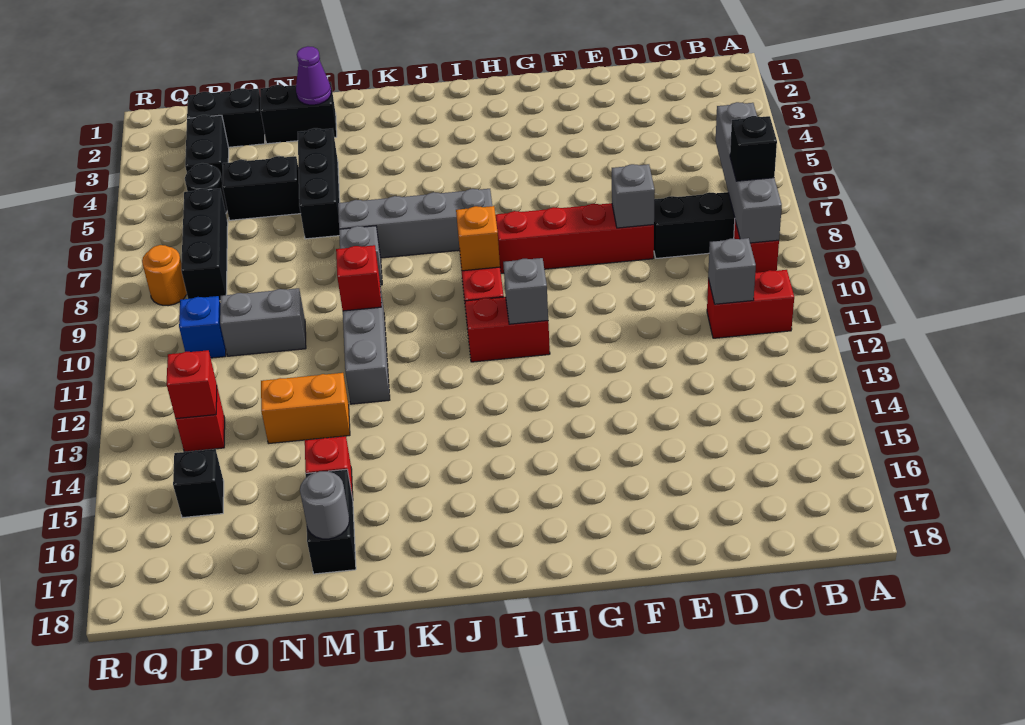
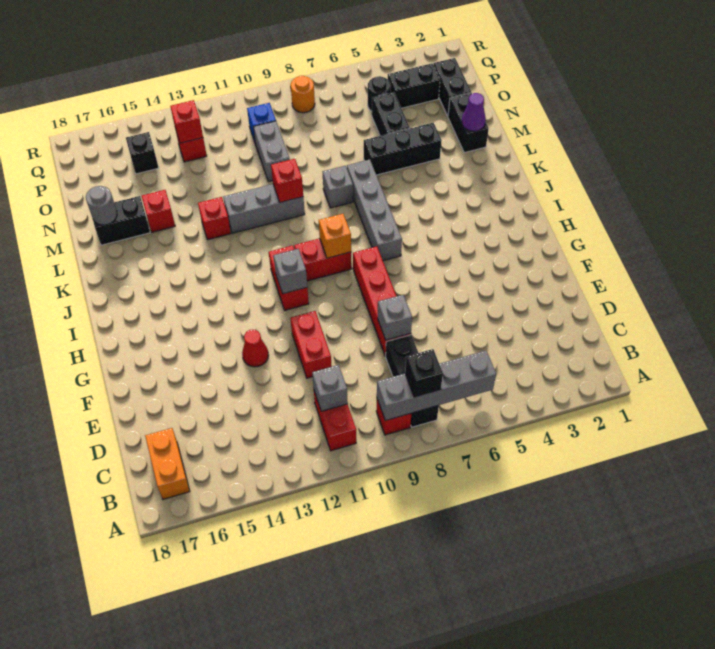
none -> red brick E11:F11 level 1
none -> red cone F13 level 1
none -> red brick L13 level 1
orange brick M13:N13 level 1 -> orange brick B17:C17 level 1
black brick P6:P8 level 1 -> none

